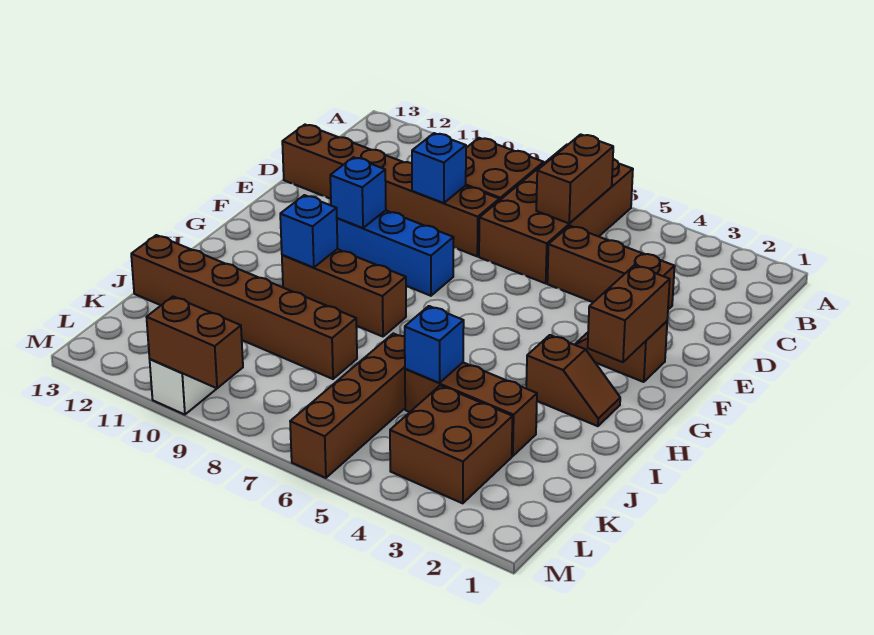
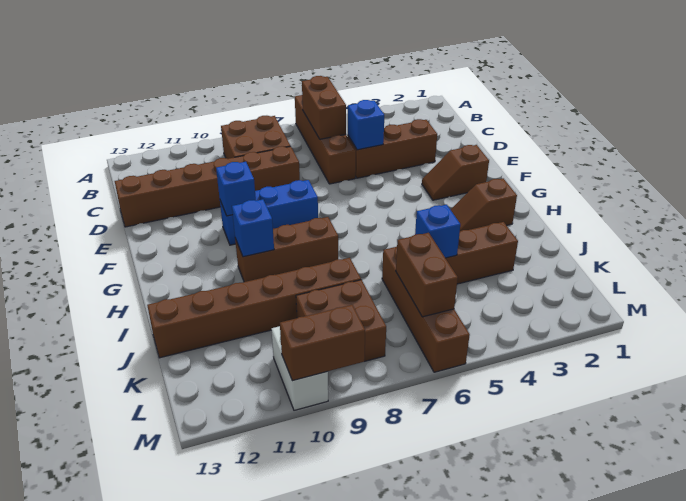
brown brick A6:D7 level 1 -> brown brick A6:D6 level 1
blue brick D9 level 2 -> blue brick D5 level 2
brown brick F2:G2 level 2 -> brown brick K6:L6 level 2
brown slope H2:H3 level 1 top 3 -> brown slope H2:H3 level 1 top 2
brown brick K3:L4 level 1 -> brown brick K8:L9 level 1

